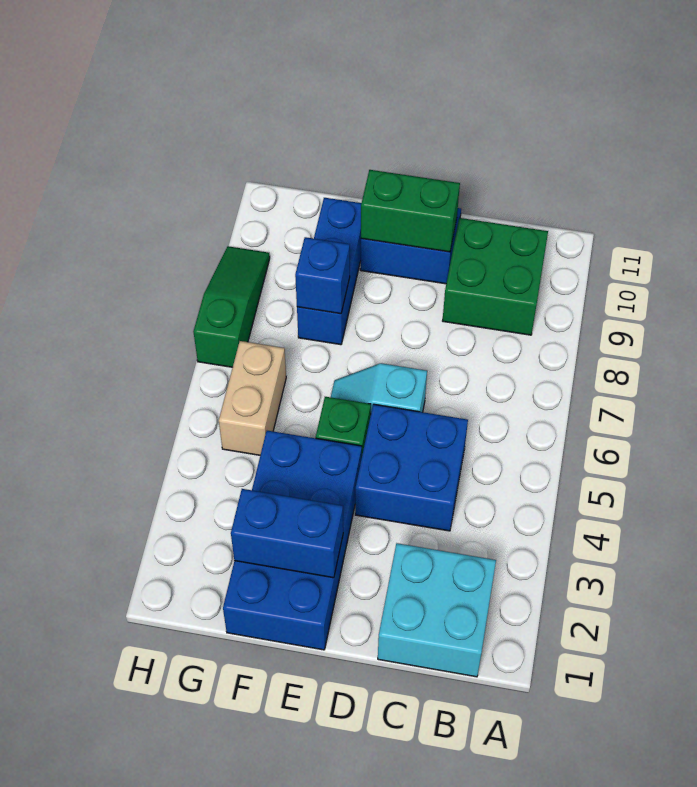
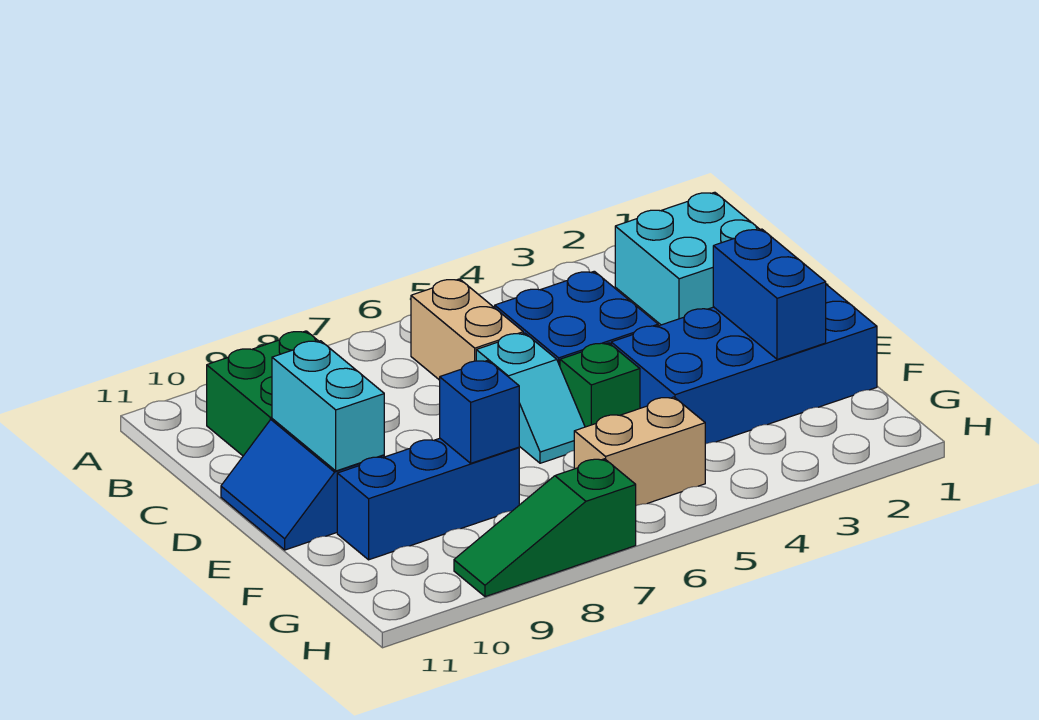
none -> tan brick B6:C6 level 1
green brick D10:E10 level 2 -> cyan brick D10:E10 level 2

